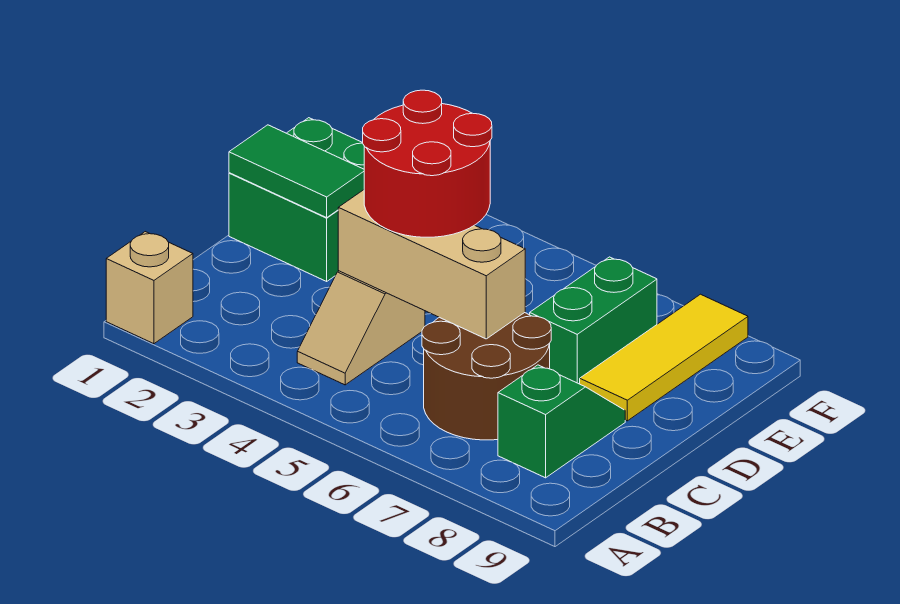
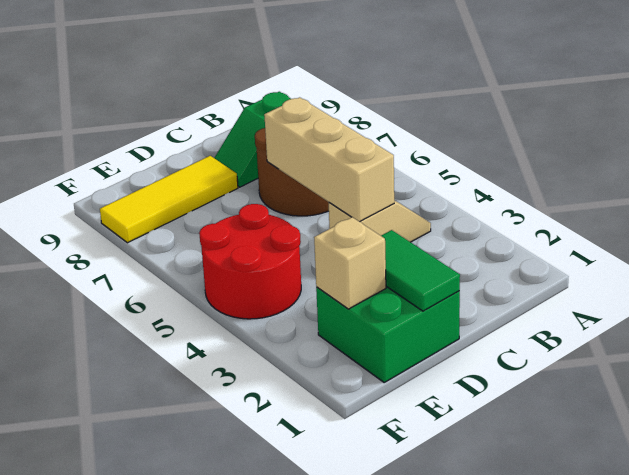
tan brick A1 level 1 -> tan brick E2 level 2
red round brick C4:D5 level 3 -> red round brick E4:F5 level 1
green brick D7:E7 level 1 -> none

